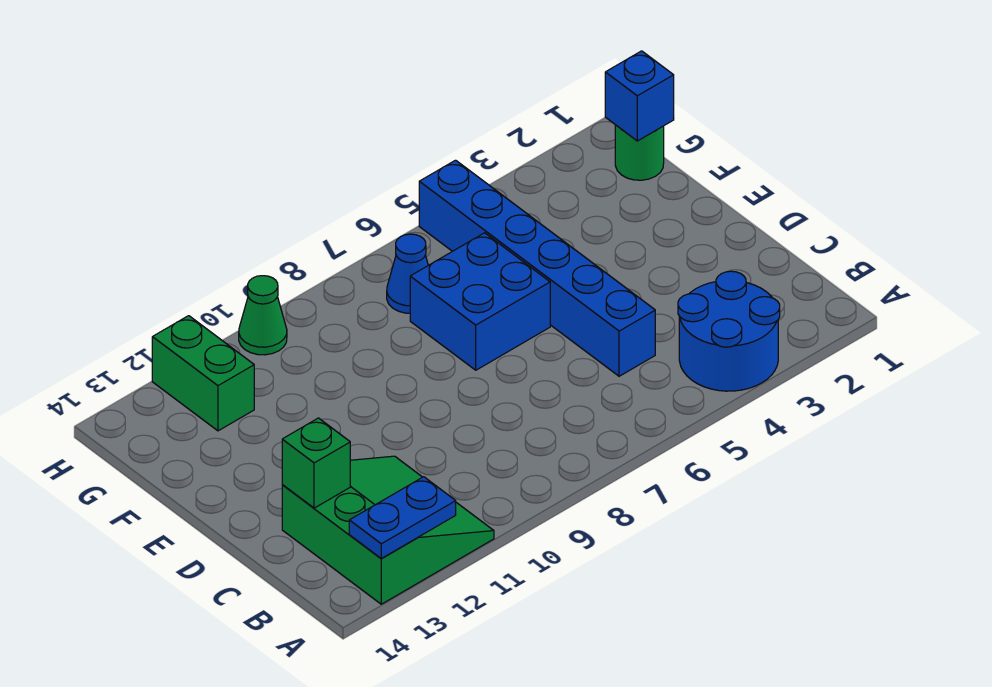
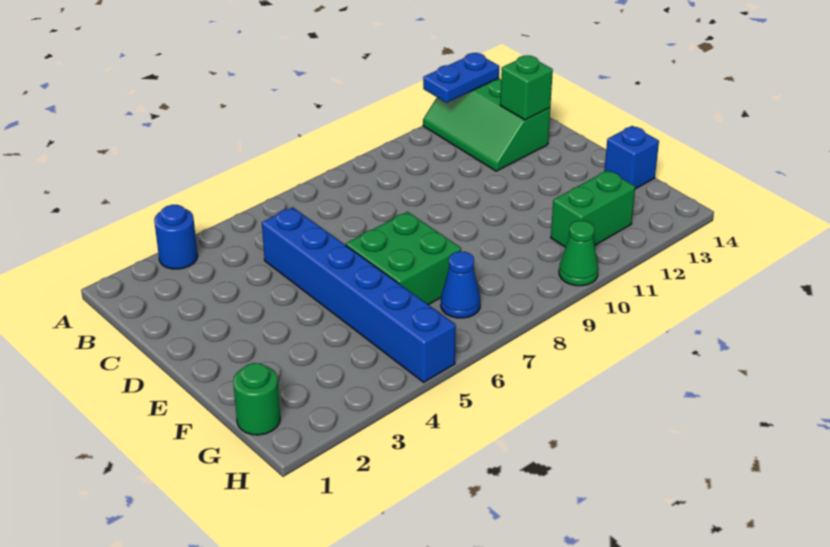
blue round brick A3:B4 level 1 -> blue round brick A3 level 1
green slope A11:C13 level 1 top 13 -> green slope A12:C13 level 1 top 13
blue brick E6:F7 level 1 -> green brick E6:F7 level 1
blue brick G1 level 2 -> blue brick F14 level 1
green brick G12:H12 level 1 -> green brick G11:G12 level 1

